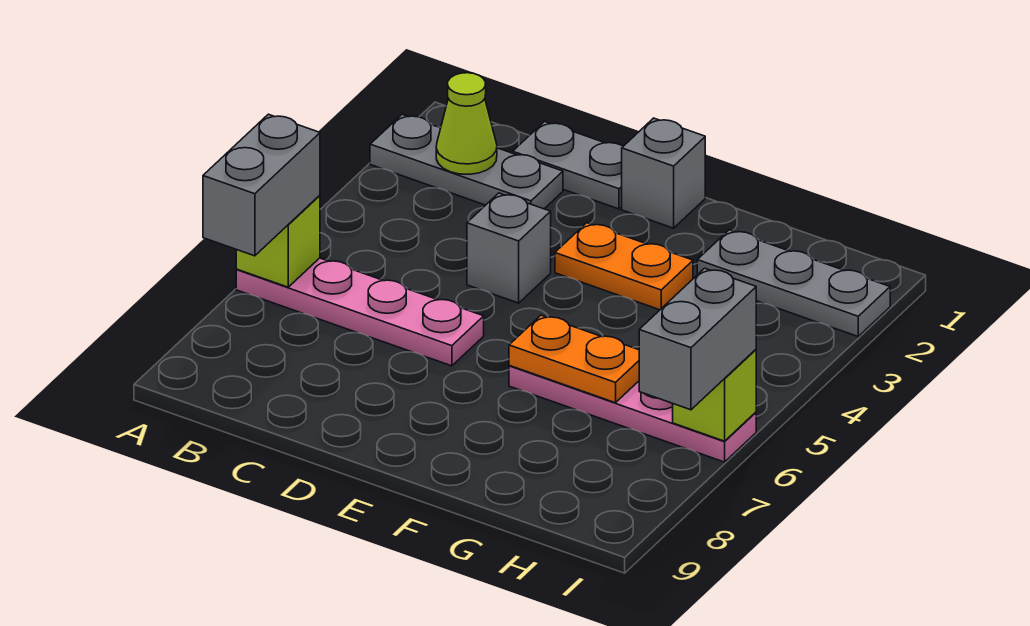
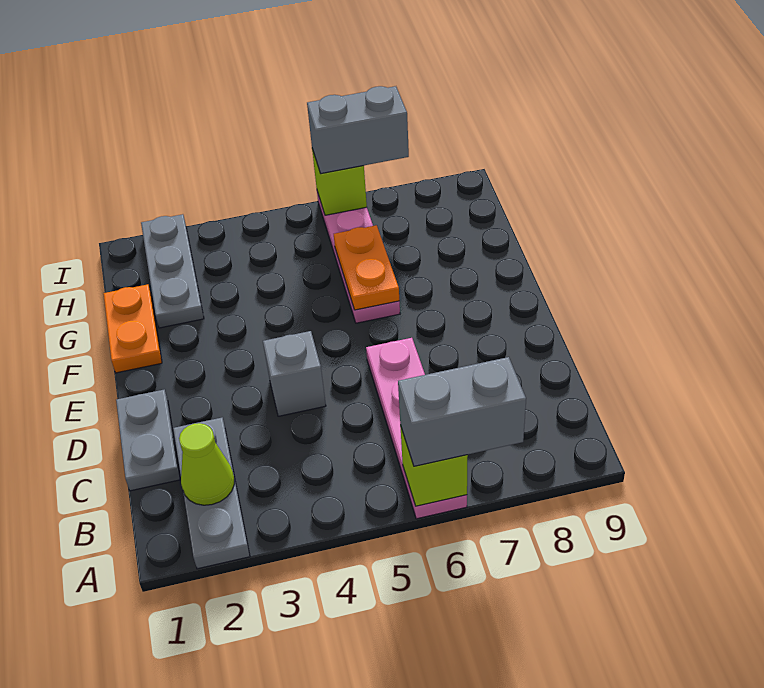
grey brick E1 level 1 -> none
orange plate E3:F3 level 1 -> orange plate F1:G1 level 1

